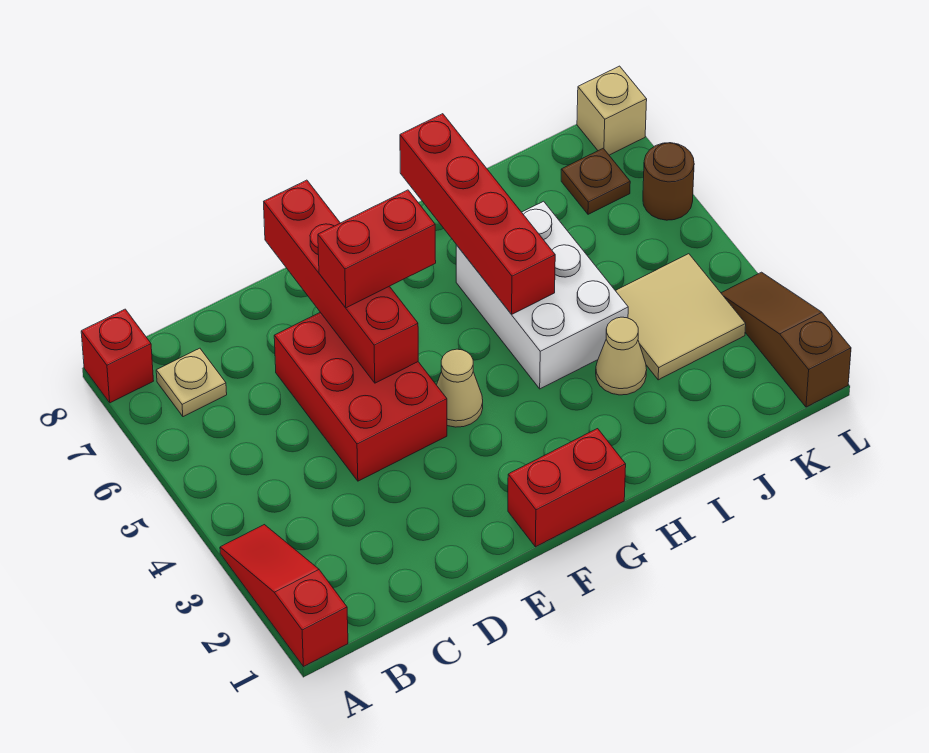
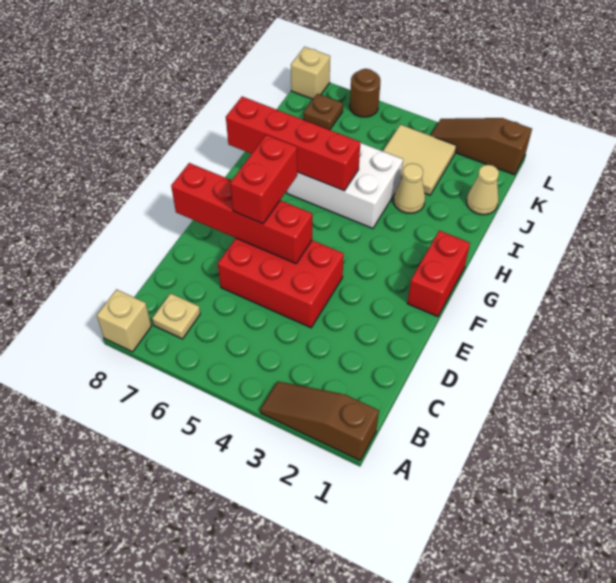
red slope A1:A3 level 1 top 1 -> brown slope A1:A3 level 1 top 1
red brick A8 level 1 -> tan brick A8 level 1
tan cone F4 level 1 -> tan cone J1 level 1

